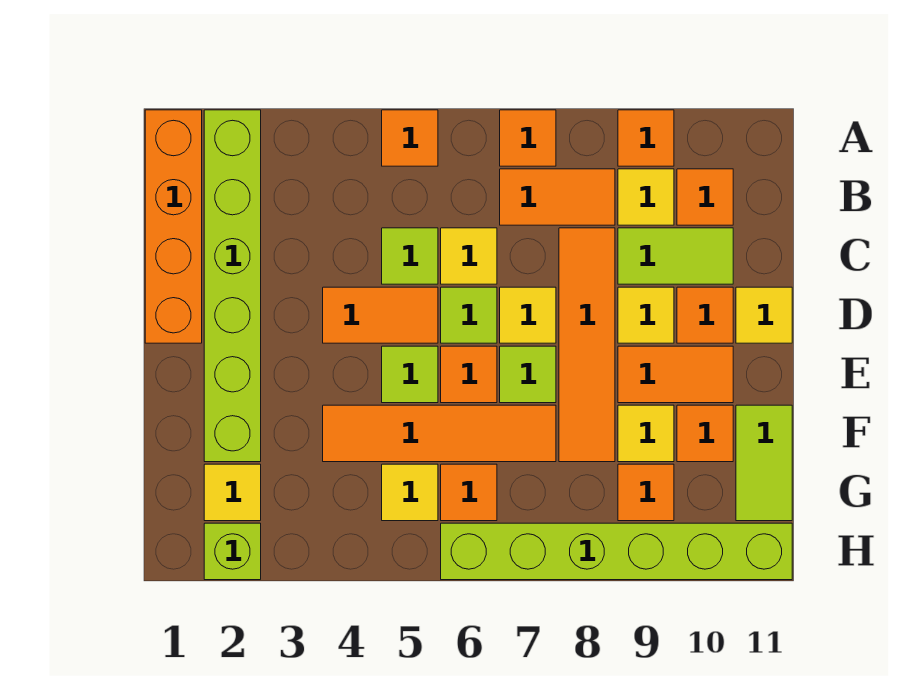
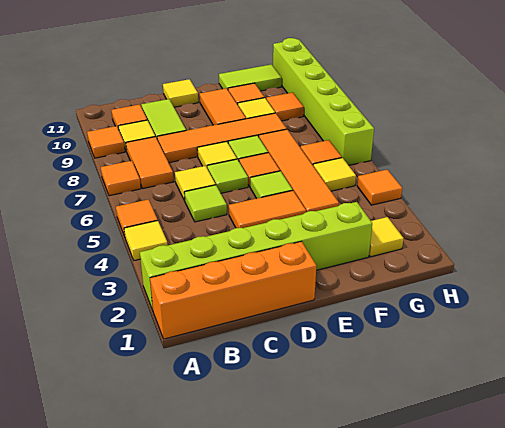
orange tile D4:D5 level 1 -> orange tile D4:E4 level 1
yellow tile D9 level 1 -> yellow tile A4 level 1
orange tile D10 level 1 -> orange tile H4 level 1
lime brick H2 level 1 -> none

